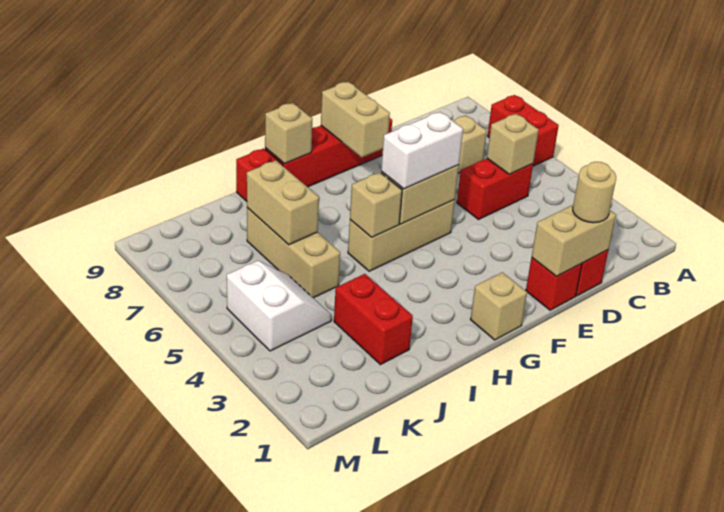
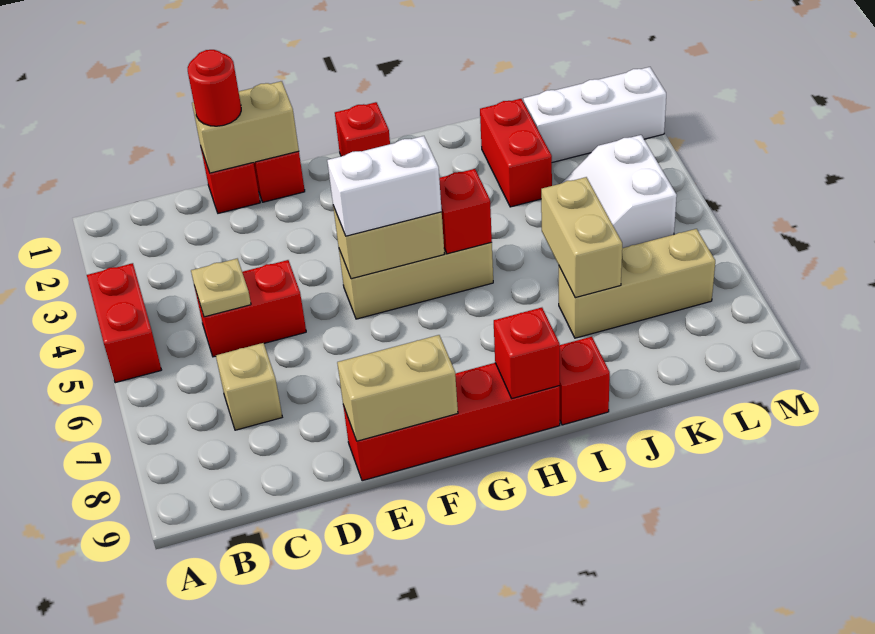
red brick A6:A7 level 1 -> red brick A4:A5 level 1
tan brick C5 level 2 -> tan plate C5 level 2
tan round brick D1 level 3 -> red round brick D1 level 3
tan brick F8:F9 level 2 -> tan brick E9:F9 level 2
tan brick G1 level 1 -> red brick G1 level 1
tan brick H5 level 2 -> red brick H5 level 2
tan brick H9 level 2 -> red brick H9 level 2
tan brick J5:J7 level 1 -> tan brick J7:L7 level 1
none -> white brick K2:M2 level 1

